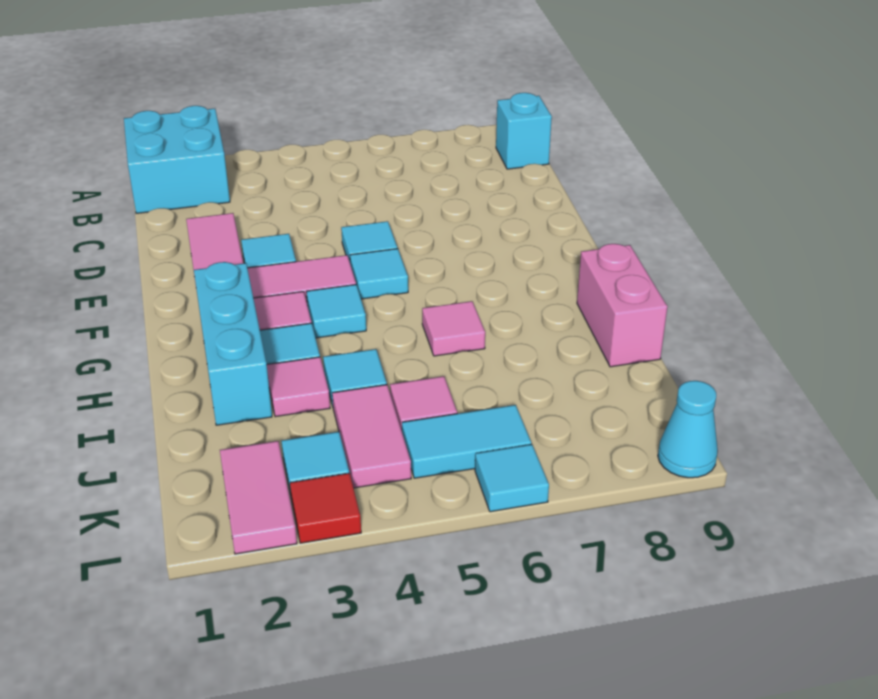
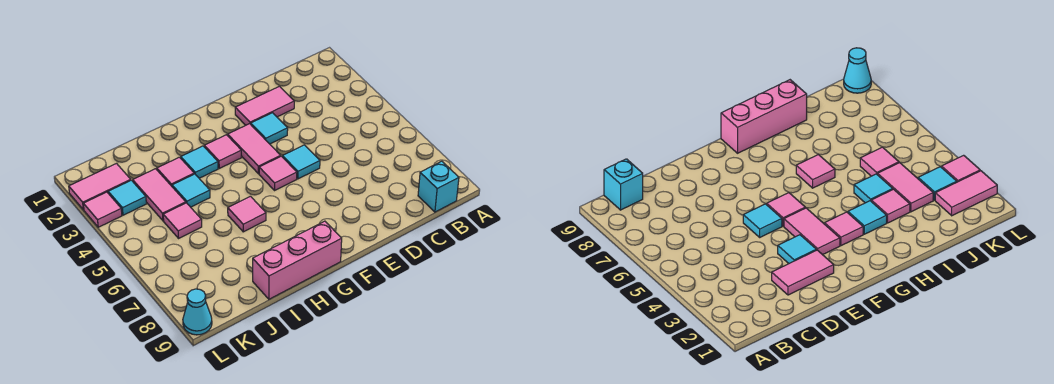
cyan brick A1:B2 level 1 -> none
cyan tile F5 level 1 -> pink tile F5 level 1
cyan brick G2:I2 level 1 -> none
cyan tile G4 level 1 -> none
pink brick H9:I9 level 1 -> pink brick G9:I9 level 1
pink tile J4:K4 level 1 -> pink tile J3:J4 level 1
cyan tile K5:K6 level 1 -> none
red tile L3 level 1 -> pink tile L3 level 1
cyan tile L6 level 1 -> none

